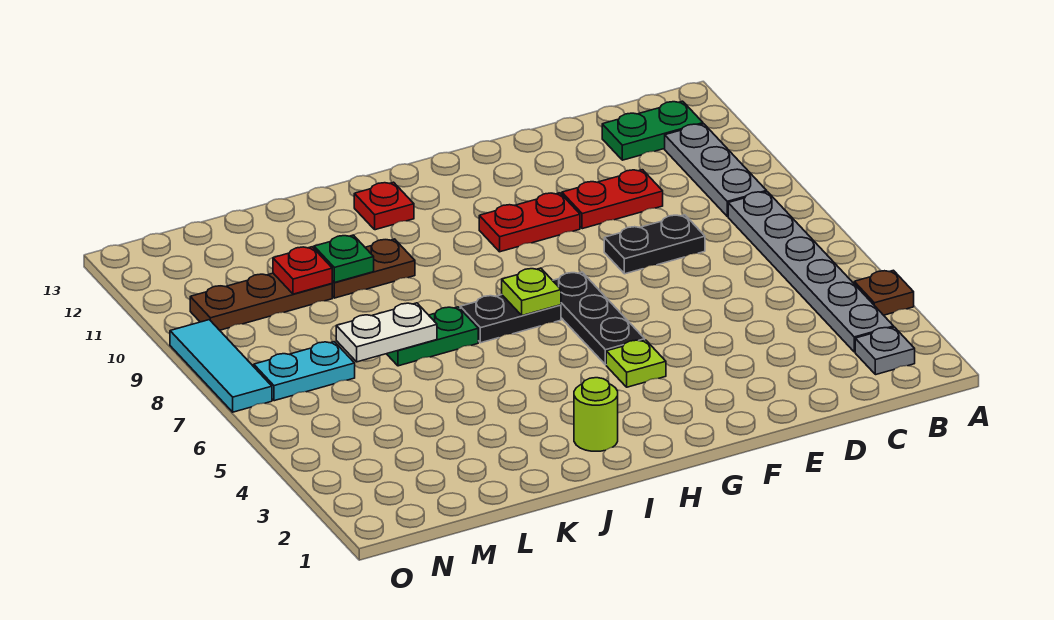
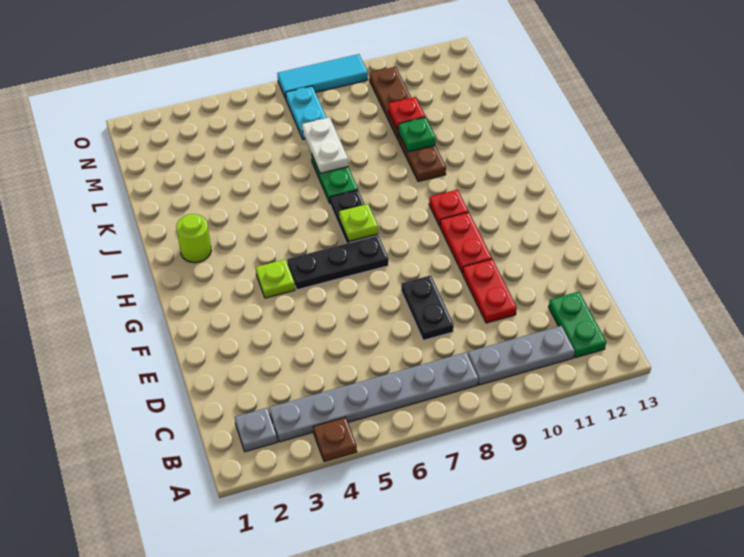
red plate I12 level 1 -> red plate H10 level 1

